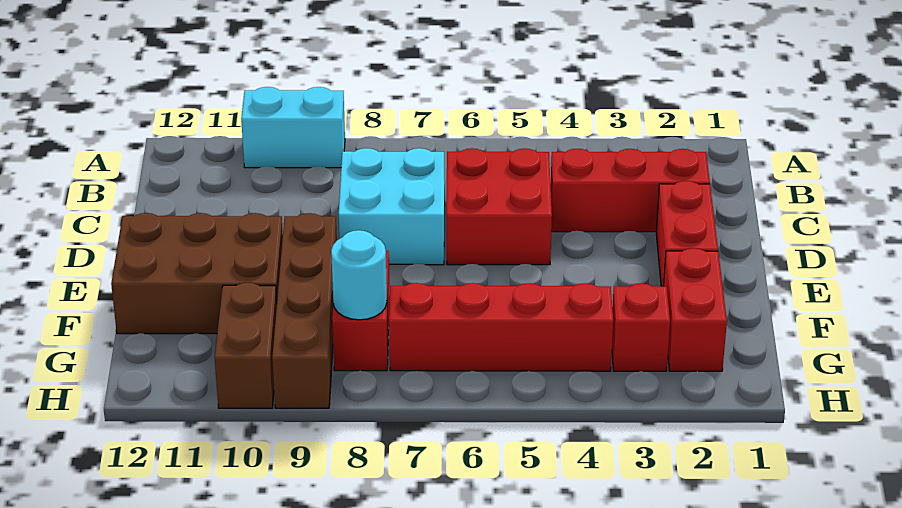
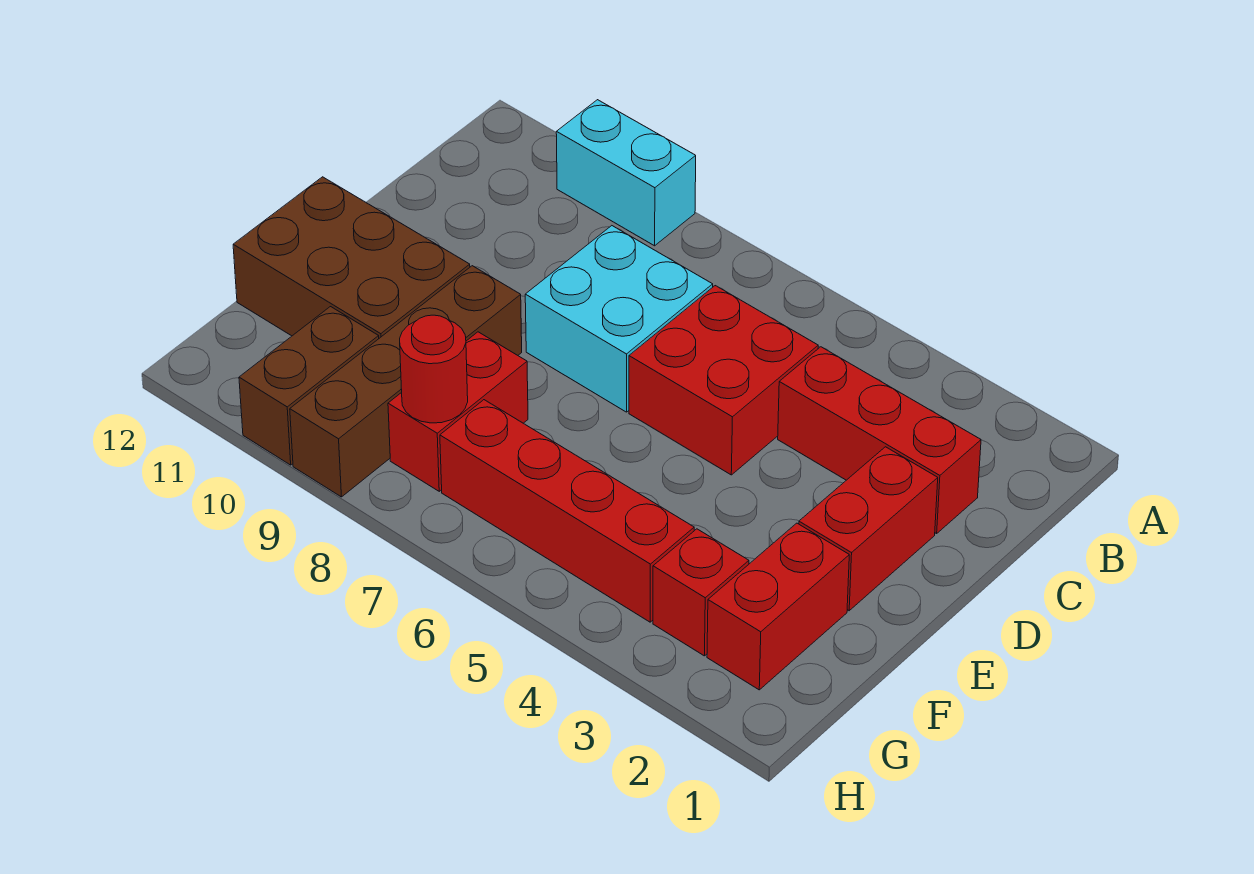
cyan round brick G8 level 2 -> red round brick G8 level 2

